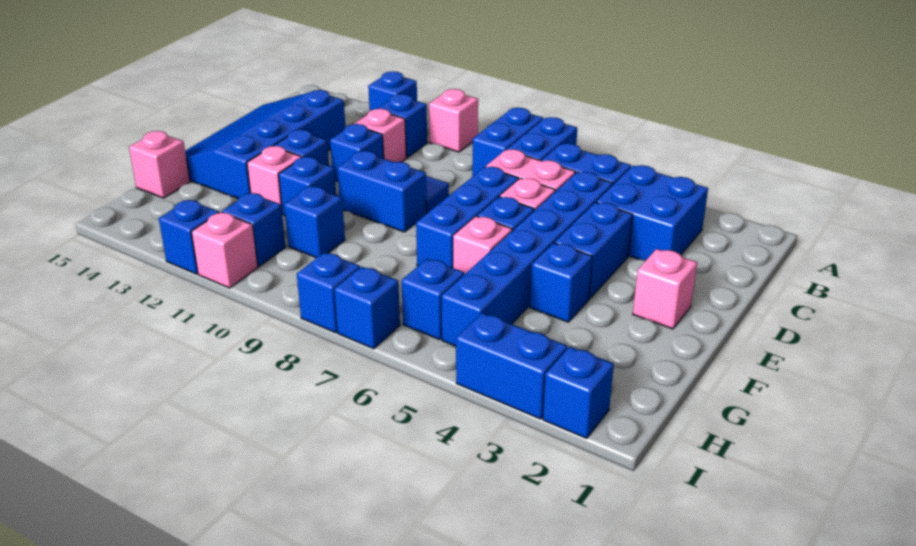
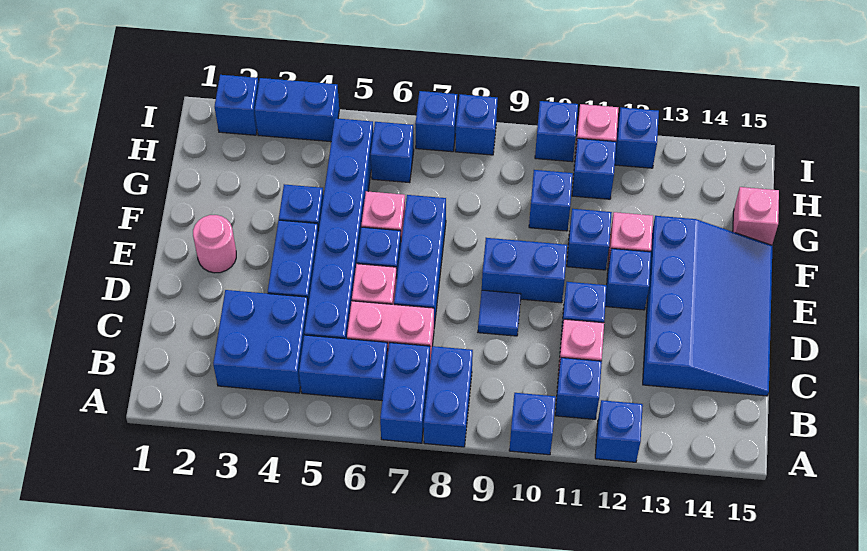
pink brick A10 level 1 -> blue brick A10 level 1
pink brick E2 level 1 -> pink round brick E2 level 1
none -> blue brick I10 level 1

